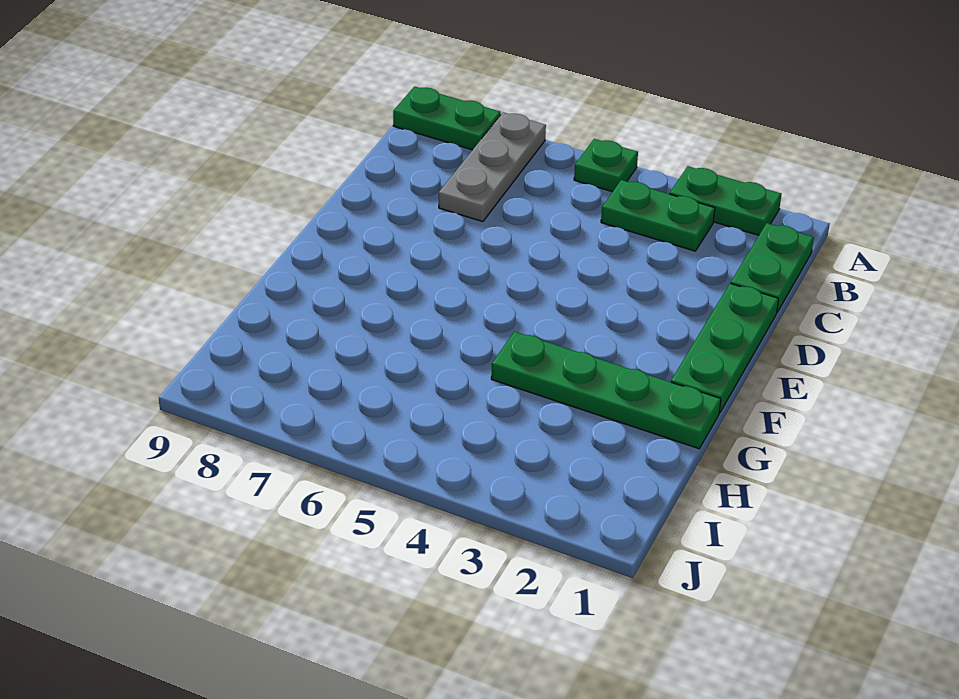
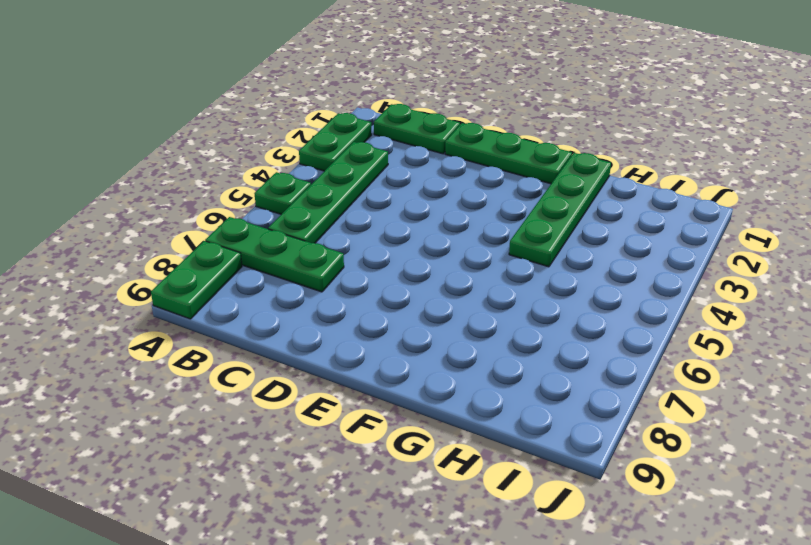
grey plate A7:C7 level 1 -> green plate A7:C7 level 1
green plate B3:B4 level 1 -> green plate B3:B6 level 1

